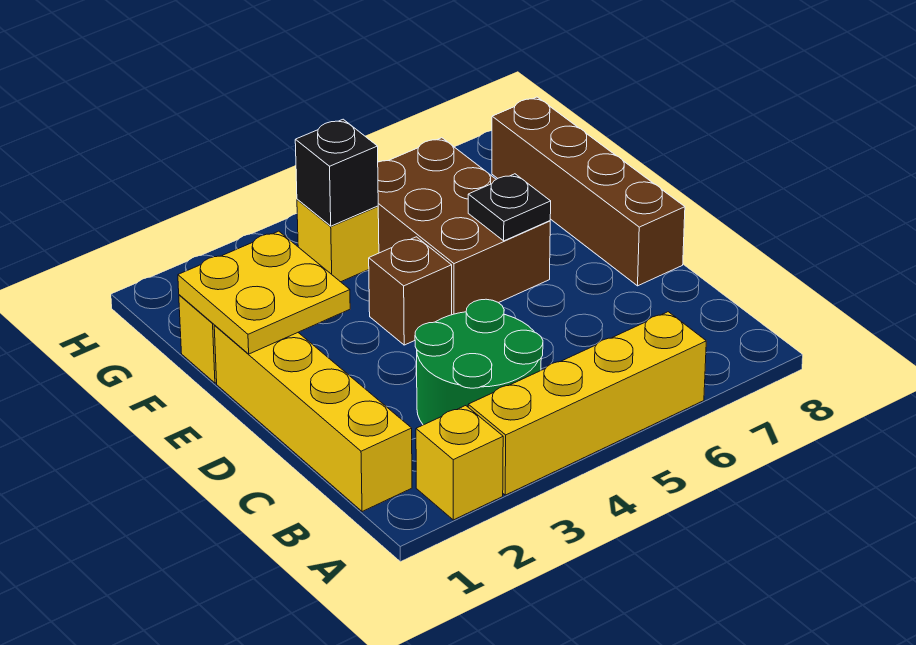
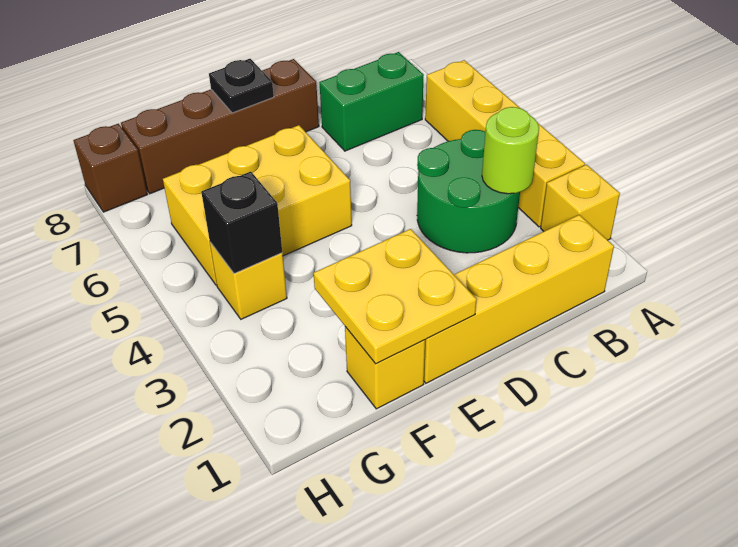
none -> lime round brick B3 level 2
none -> green brick B7:C7 level 1
brown brick E4 level 1 -> brown brick H8 level 1
brown brick E5:G6 level 1 -> yellow brick E5:G6 level 1
black plate E6 level 2 -> black plate E8 level 2

